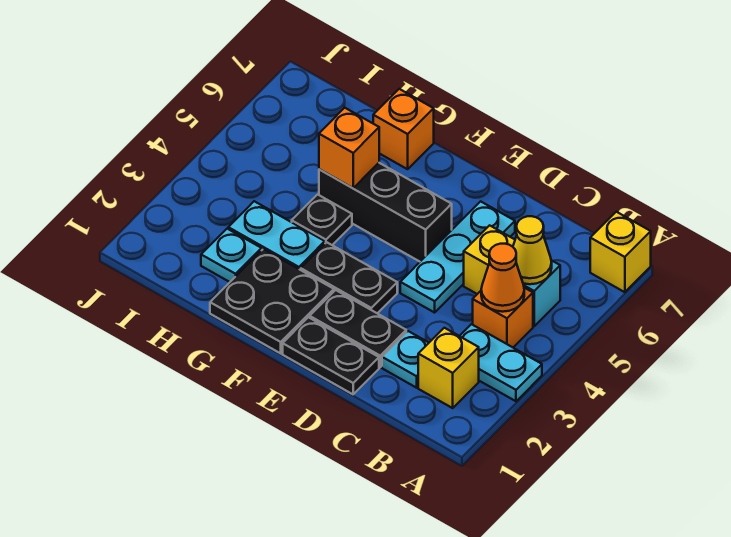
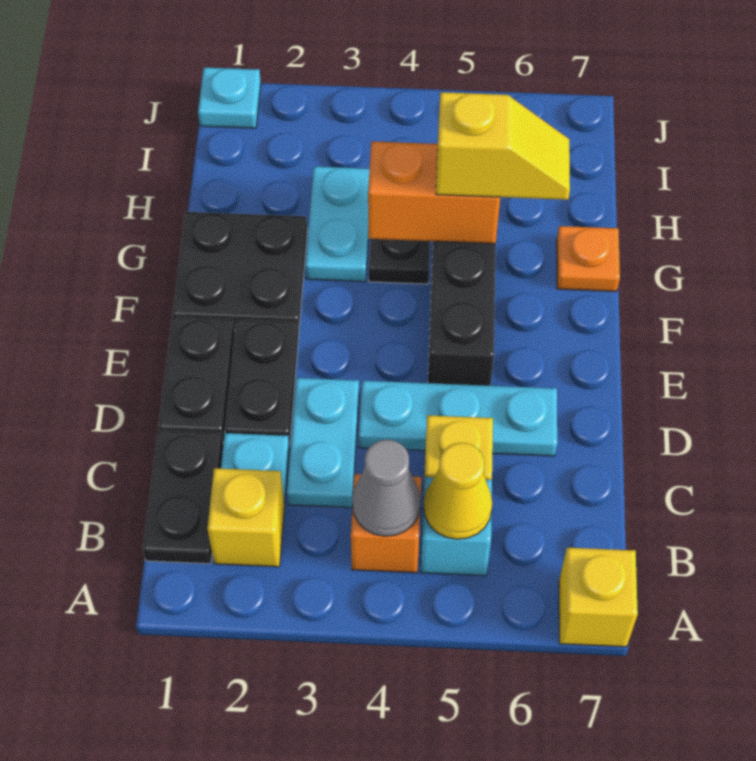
cyan plate A3:B3 level 1 -> cyan plate C3:D3 level 1
orange cone B4 level 2 -> grey cone B4 level 2
black plate E3:F3 level 1 -> black plate B1:C1 level 1
orange brick G5 level 2 -> orange brick G4:G5 level 2
none -> yellow slope G5:G6 level 3 top 5
orange brick G7 level 1 -> orange plate G7 level 1
cyan plate H2 level 1 -> cyan plate J1 level 1

